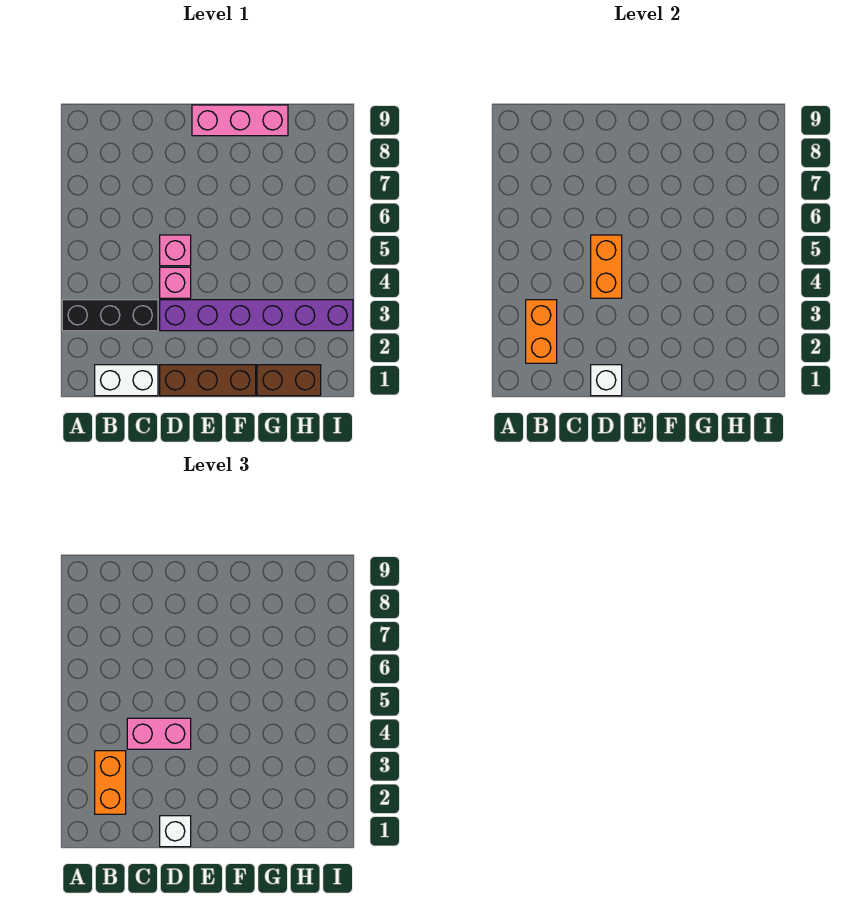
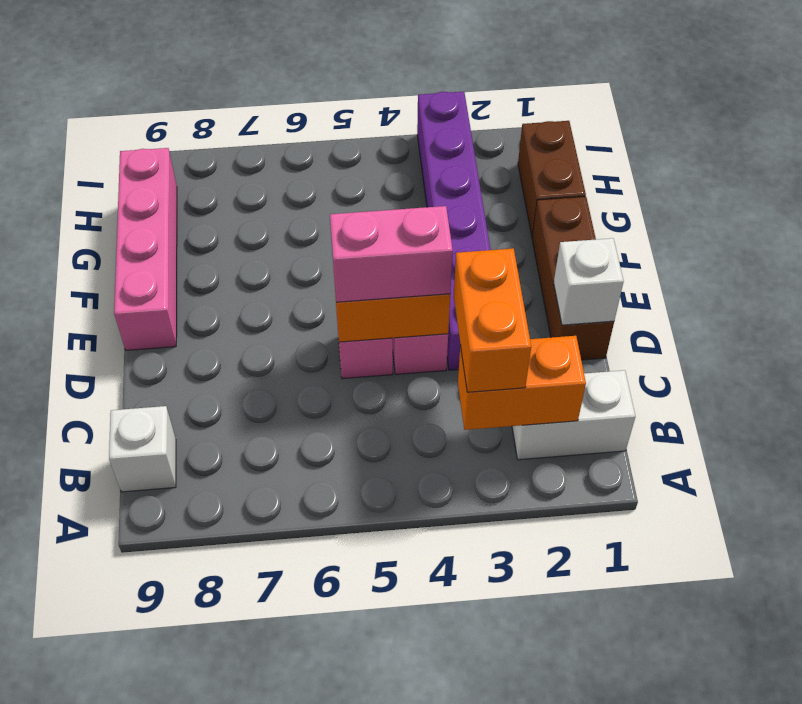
black brick A3:C3 level 1 -> none
white brick B1:C1 level 1 -> white brick B1:B2 level 1
orange brick B2:B3 level 3 -> orange brick B3:C3 level 3
pink brick C4:D4 level 3 -> pink brick D4:D5 level 3
white brick D1 level 3 -> white brick B9 level 1
pink brick E9:G9 level 1 -> pink brick E9:H9 level 1

